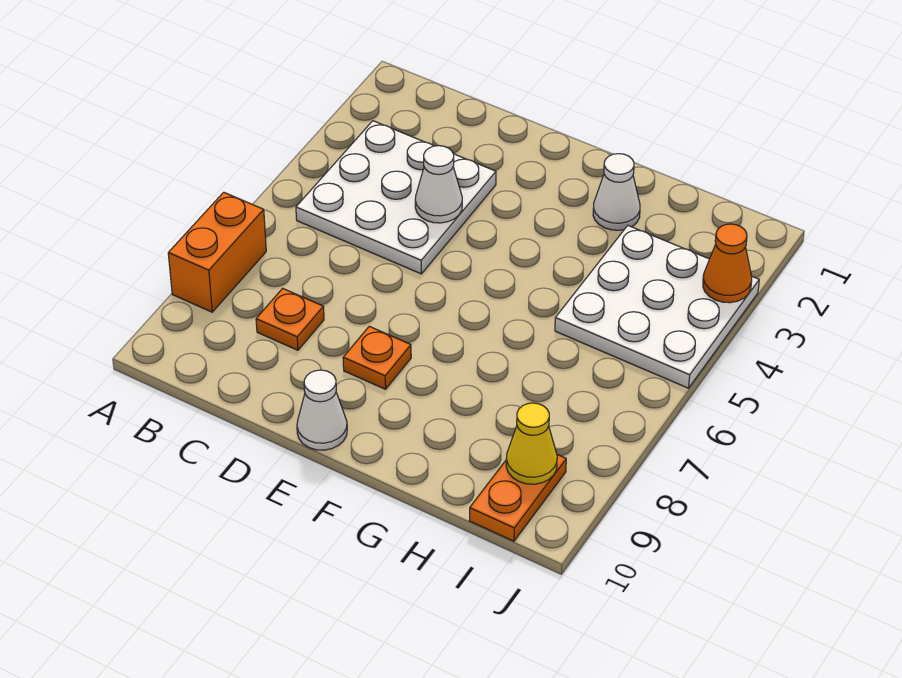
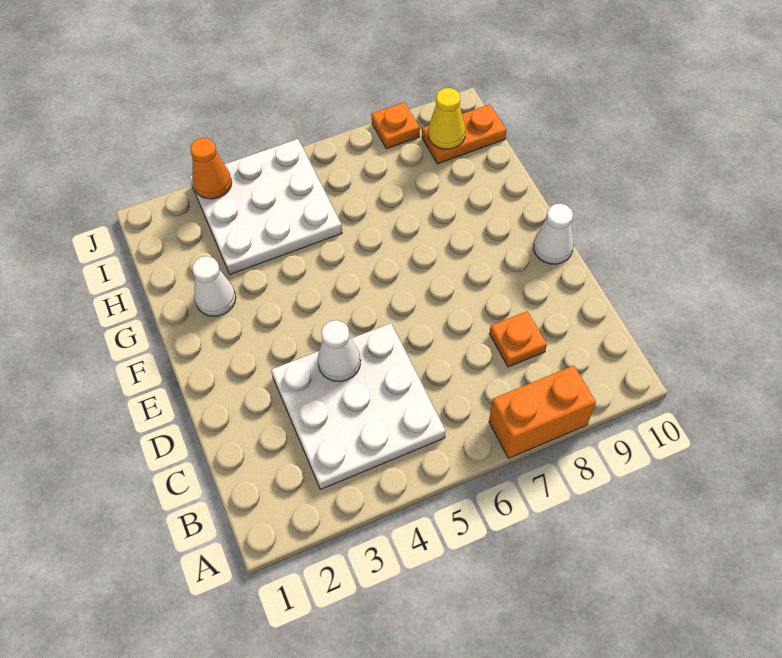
orange plate E8 level 1 -> orange plate J8 level 1

